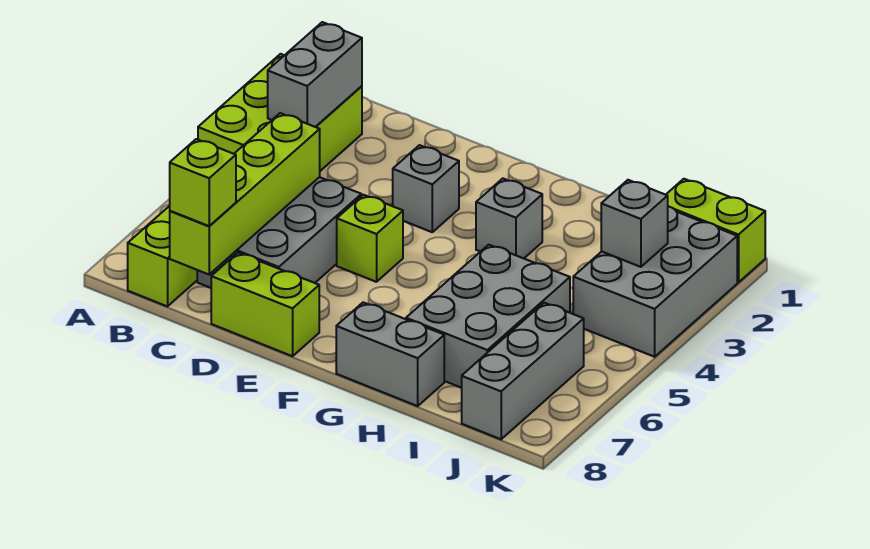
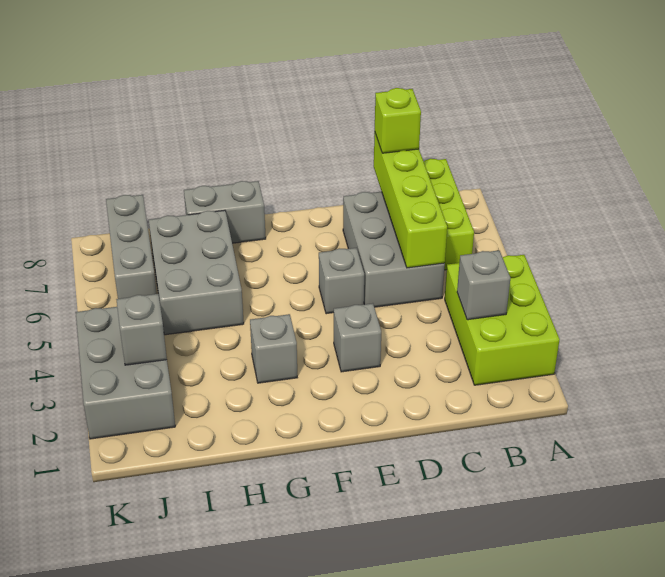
grey brick B2:B3 level 2 -> grey brick B3 level 2
lime brick D8:E8 level 1 -> none
lime brick E5 level 1 -> grey brick E5 level 1
lime brick J1:K1 level 1 -> none

